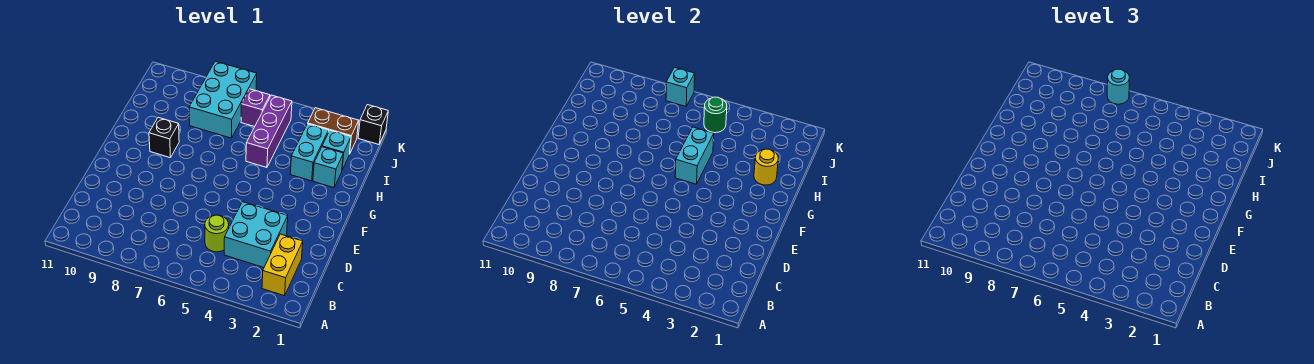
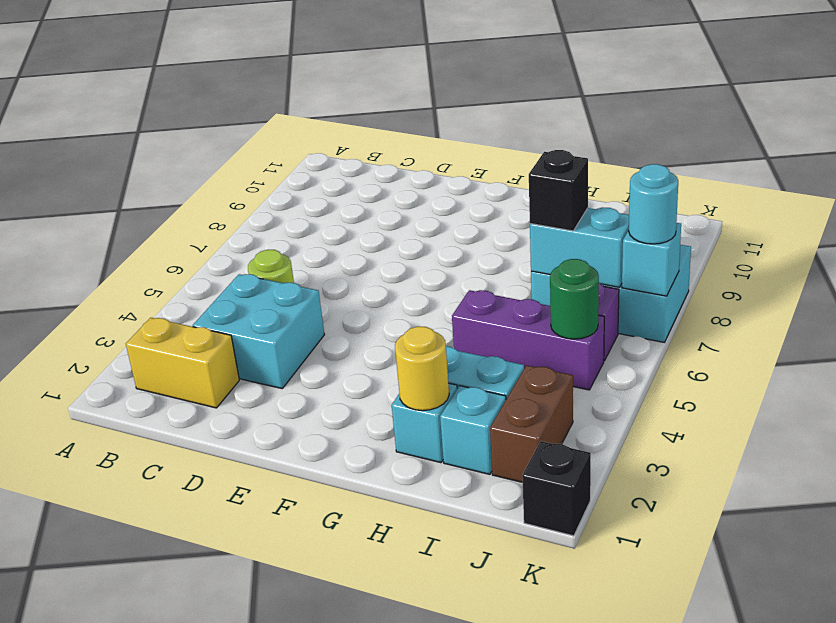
cyan brick G5:H5 level 2 -> cyan brick I7:J7 level 2
black brick G9 level 1 -> black brick I7 level 3

